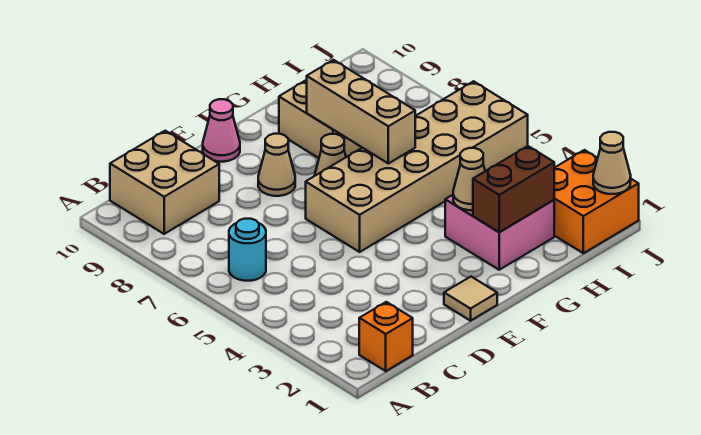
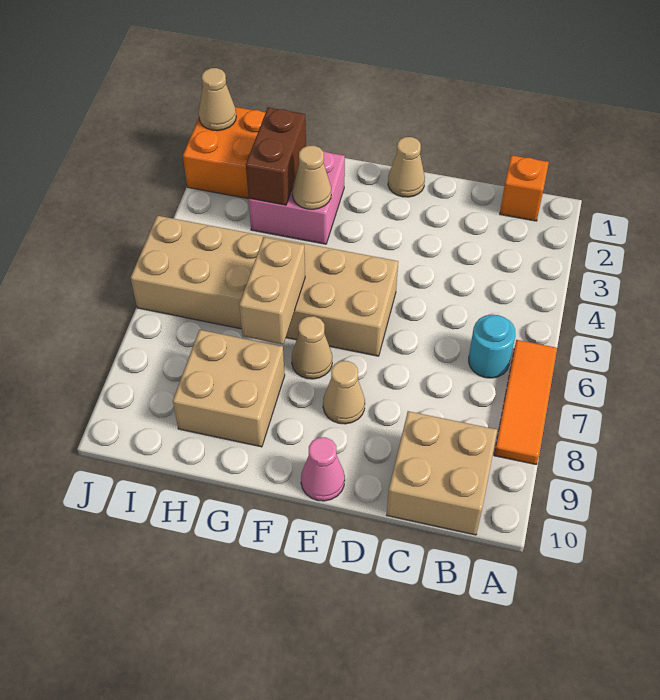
none -> orange tile A6:A8 level 1
tan tile E1 level 1 -> tan cone E1 level 1
brown brick G2:H2 level 2 -> brown brick H2:H3 level 2
tan brick G6:G8 level 2 -> tan brick G6:G7 level 2

